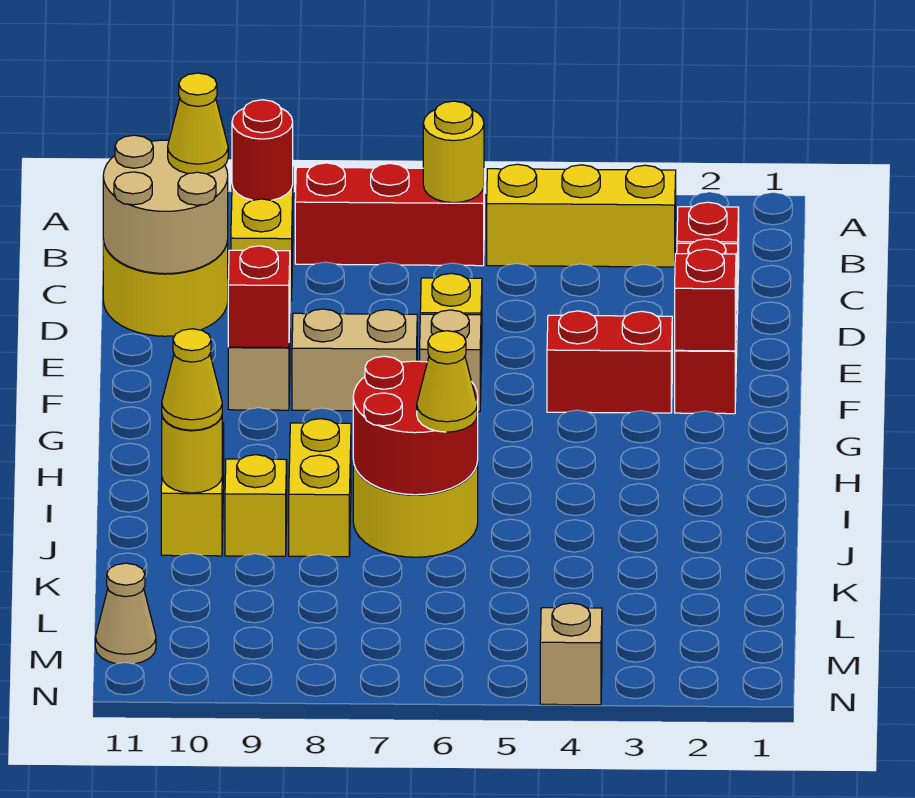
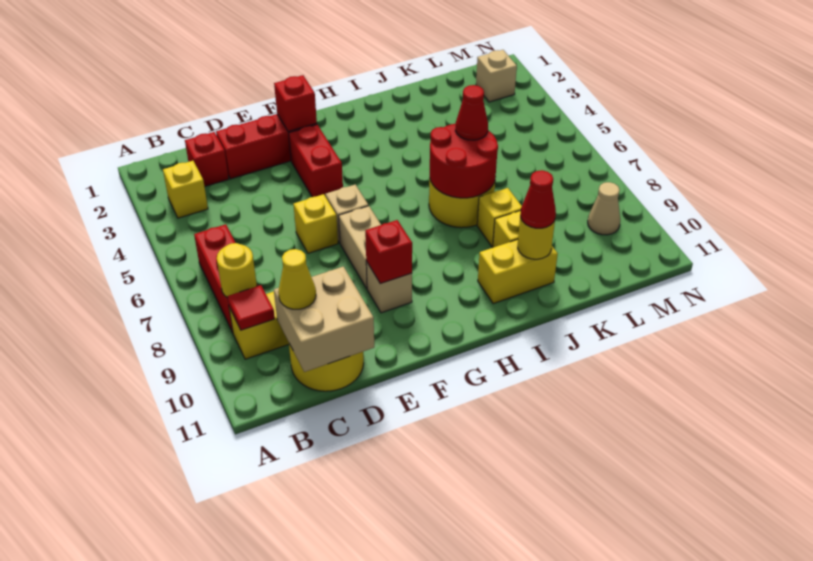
yellow brick B3:B5 level 1 -> yellow brick B3 level 1
yellow round brick B6 level 2 -> yellow round brick B8 level 2
red round brick B9 level 2 -> red tile B9 level 2
tan round brick C10:D11 level 2 -> tan brick C10:D11 level 2
yellow brick I8:J8 level 1 -> yellow brick J8 level 1
yellow cone J6 level 3 -> red cone J6 level 3
yellow cone J10 level 3 -> red cone J10 level 3
tan cone M11 level 1 -> tan cone M9 level 1
tan brick N4 level 1 -> tan brick M2 level 1

